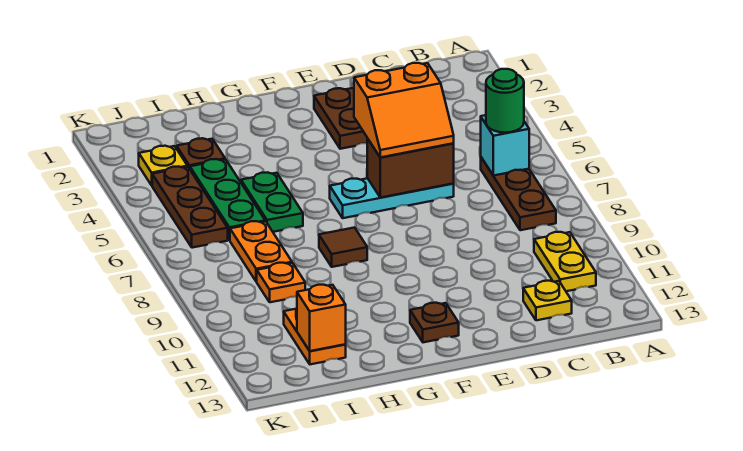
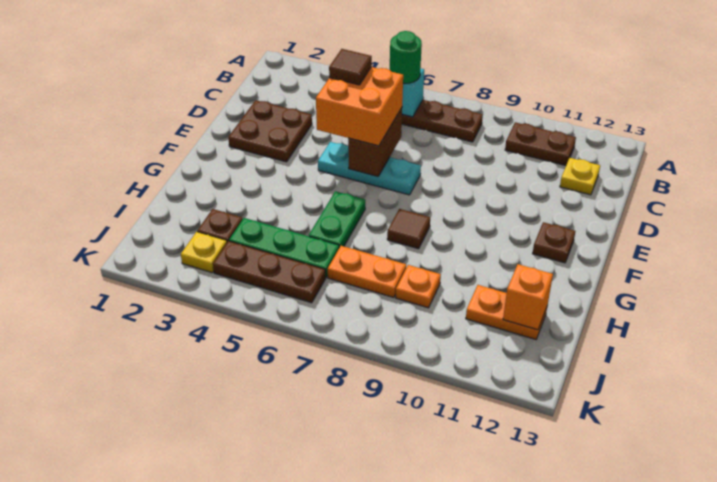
yellow plate B10:B11 level 1 -> brown plate B10:B11 level 1
orange slope D5:E6 level 3 top 5 -> orange brick D5:E6 level 3
none -> brown tile D5 level 4
cyan plate D6:F6 level 1 -> cyan plate E5:E7 level 1
green plate H5:H6 level 1 -> green plate G6:H6 level 1

